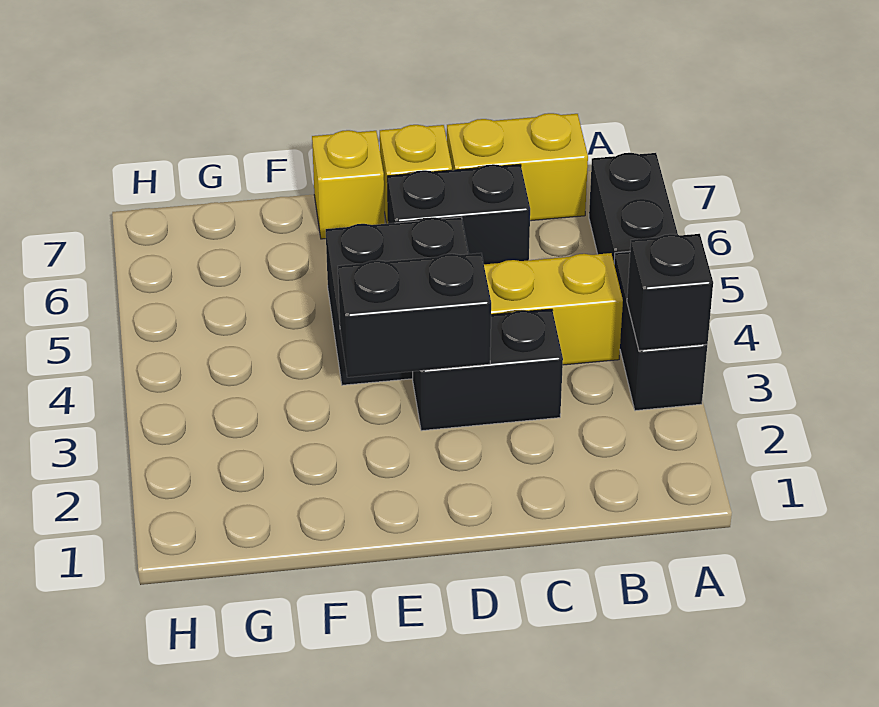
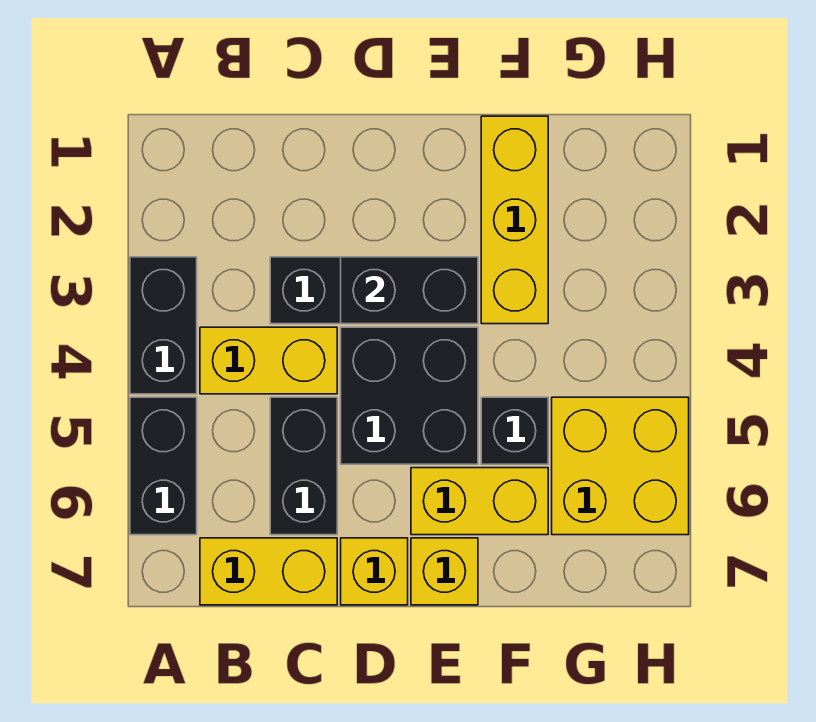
black brick A3 level 2 -> black brick F5 level 1
black brick C6:D6 level 1 -> black brick C5:C6 level 1
none -> yellow brick E6:F6 level 1
none -> yellow brick F1:F3 level 1
none -> yellow brick G5:H6 level 1

